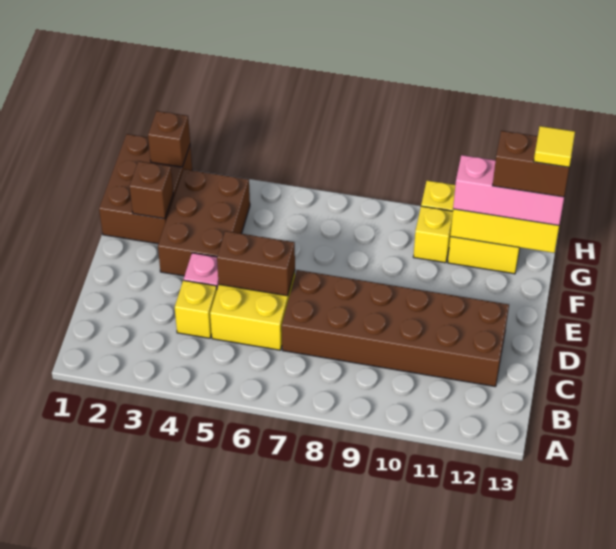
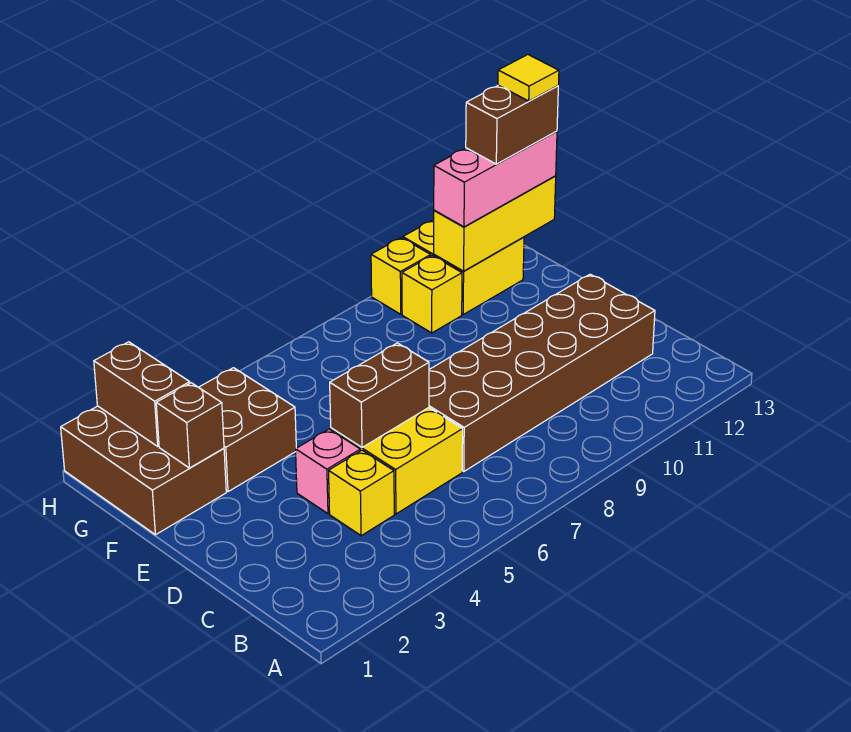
brown brick E3:G4 level 1 -> brown brick F3:G4 level 1
brown brick H2 level 2 -> brown brick G2:H2 level 2

